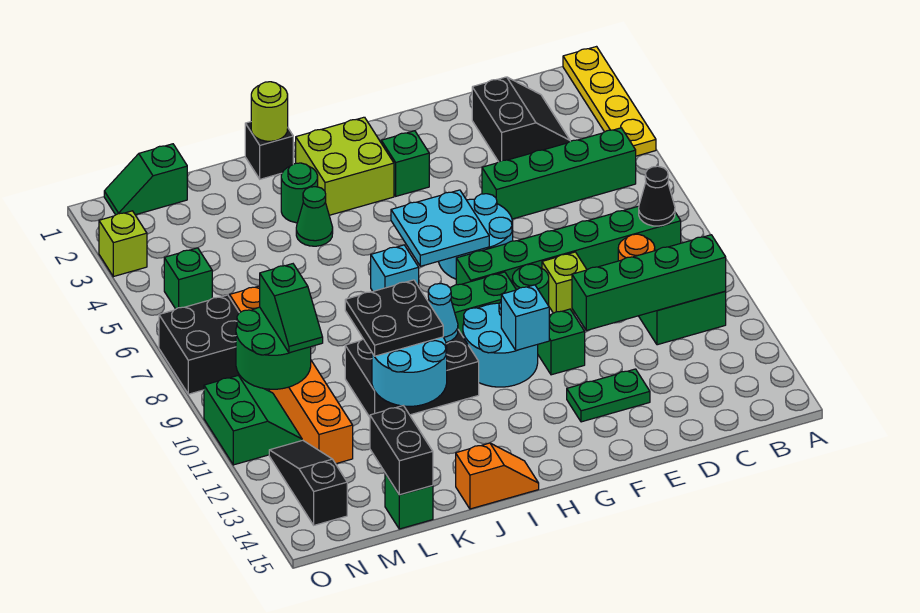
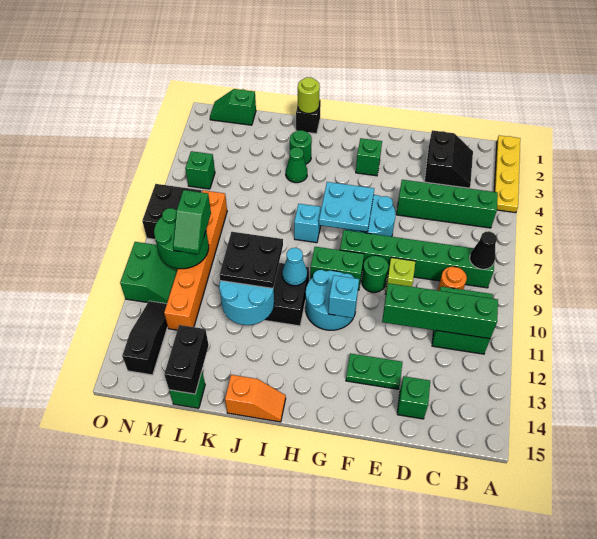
green brick F11 level 1 -> green brick D14 level 1
lime brick H2:I3 level 1 -> none
lime brick O3 level 1 -> none

